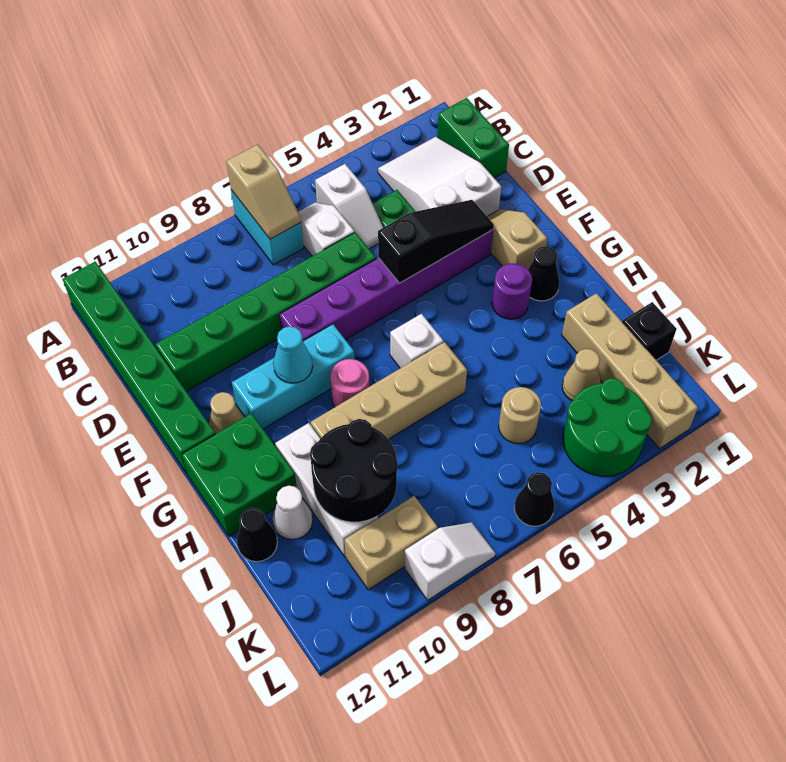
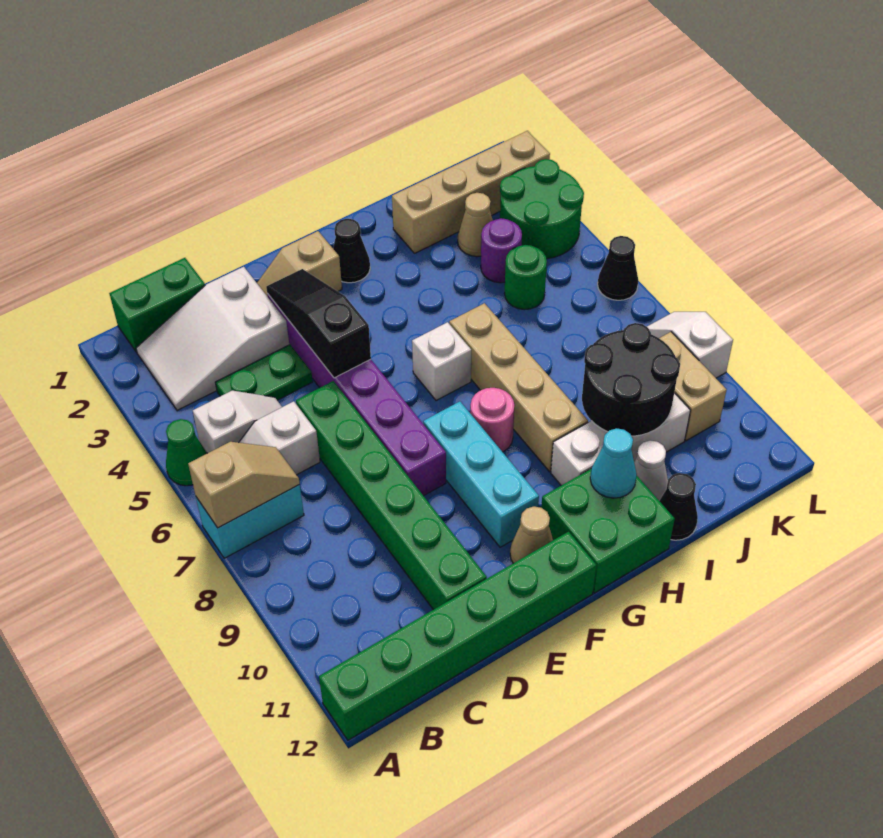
none -> green cone A5 level 1
cyan cone F9 level 2 -> cyan cone H11 level 2
purple round brick G3 level 1 -> purple round brick J4 level 1
black brick J1 level 1 -> none
tan round brick J5 level 1 -> green round brick J5 level 1

